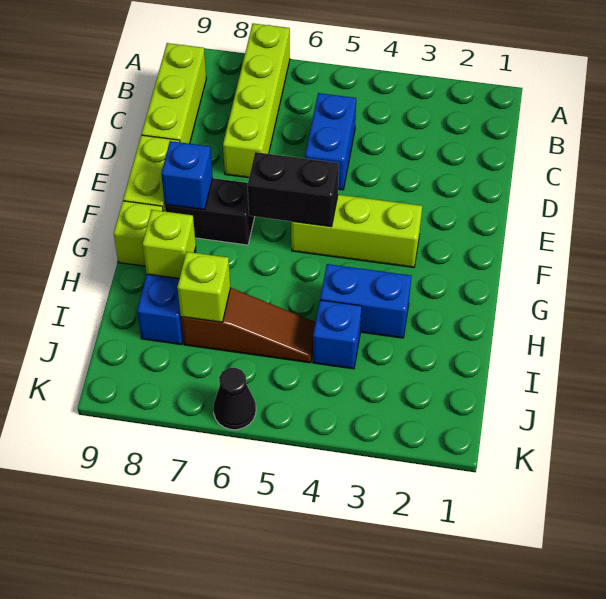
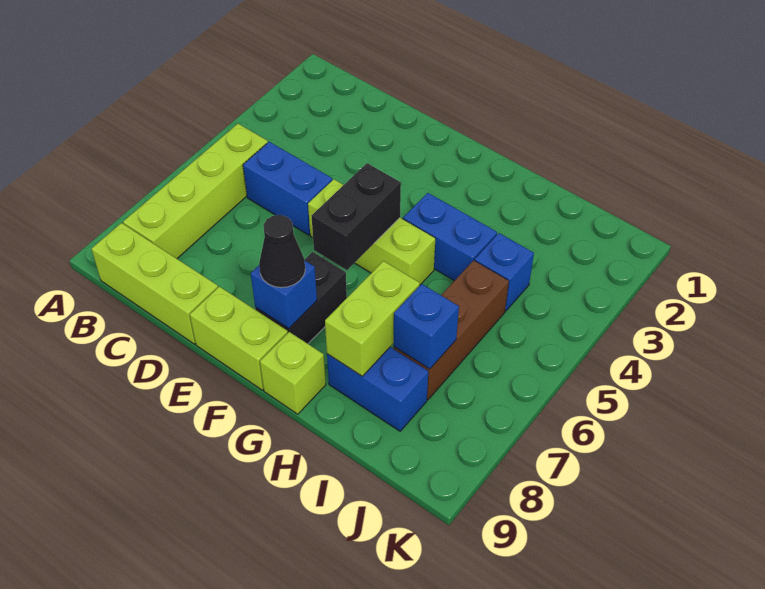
lime brick A7:D7 level 1 -> lime brick B5:B8 level 1
lime brick F3:F5 level 1 -> lime brick E5:G5 level 1
blue brick H3:H4 level 1 -> blue brick G4:H4 level 1
lime brick H8 level 2 -> lime brick H7:H8 level 2
brown slope I5:I7 level 1 top 7 -> brown brick I5:I7 level 1
lime brick I7 level 2 -> blue brick I7 level 2
black cone K6 level 1 -> black cone F8 level 3

